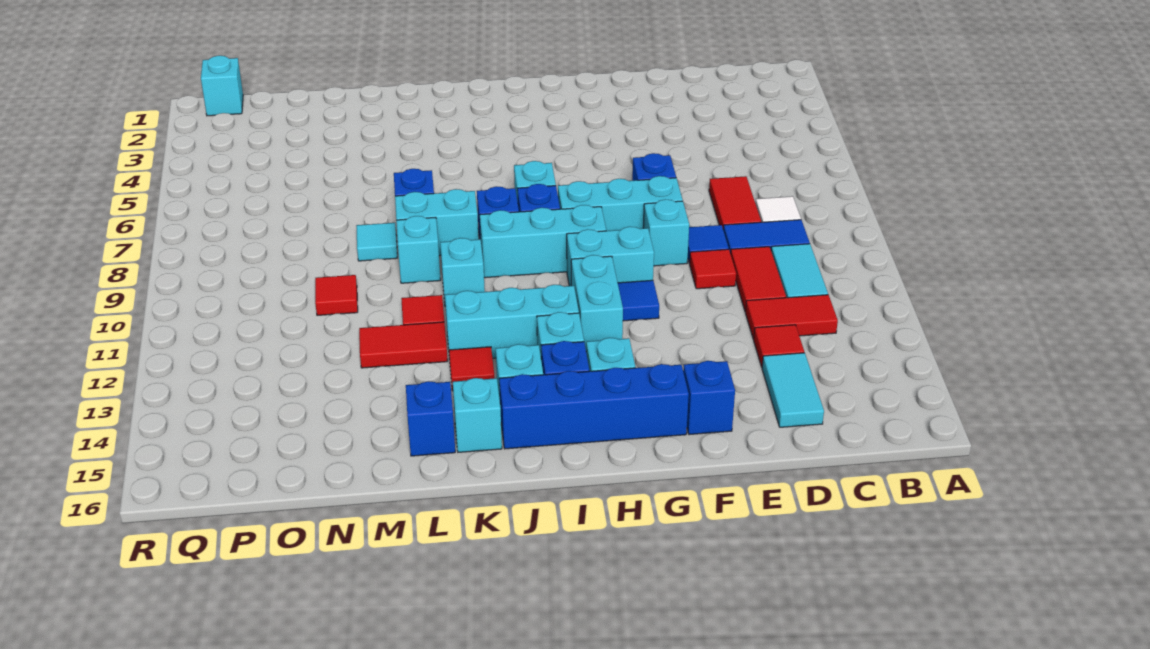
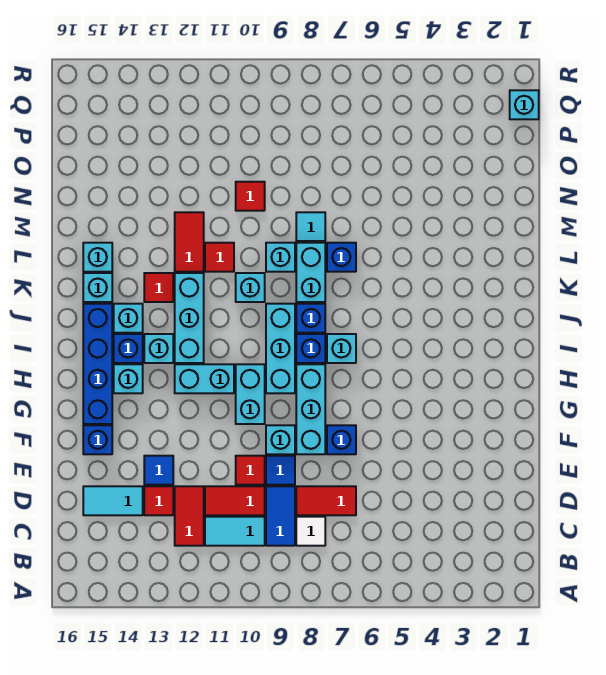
blue tile G11 level 1 -> blue tile E13 level 1
blue brick L15 level 1 -> cyan brick L15 level 1

